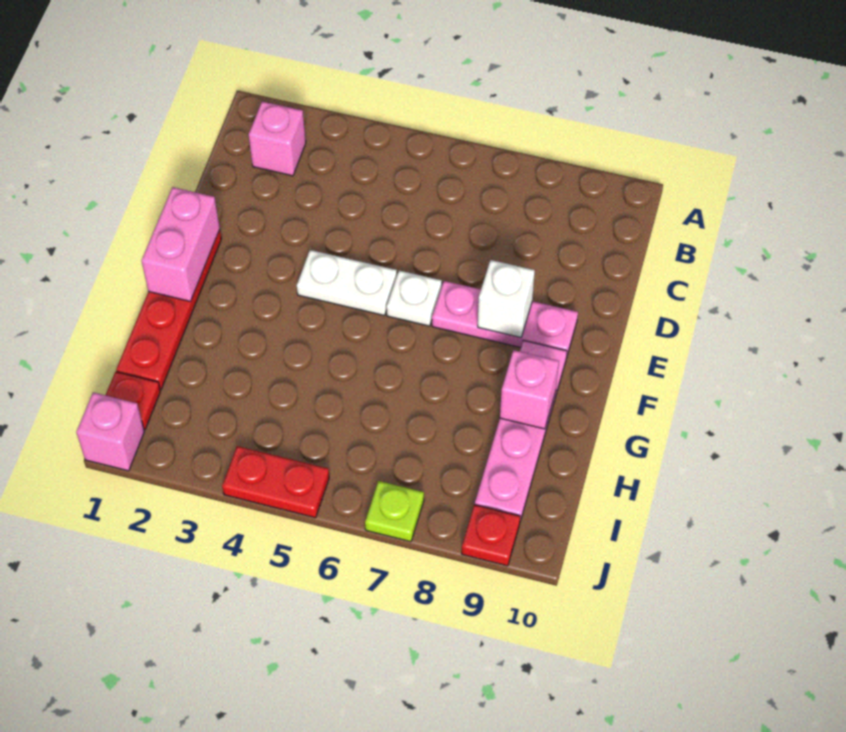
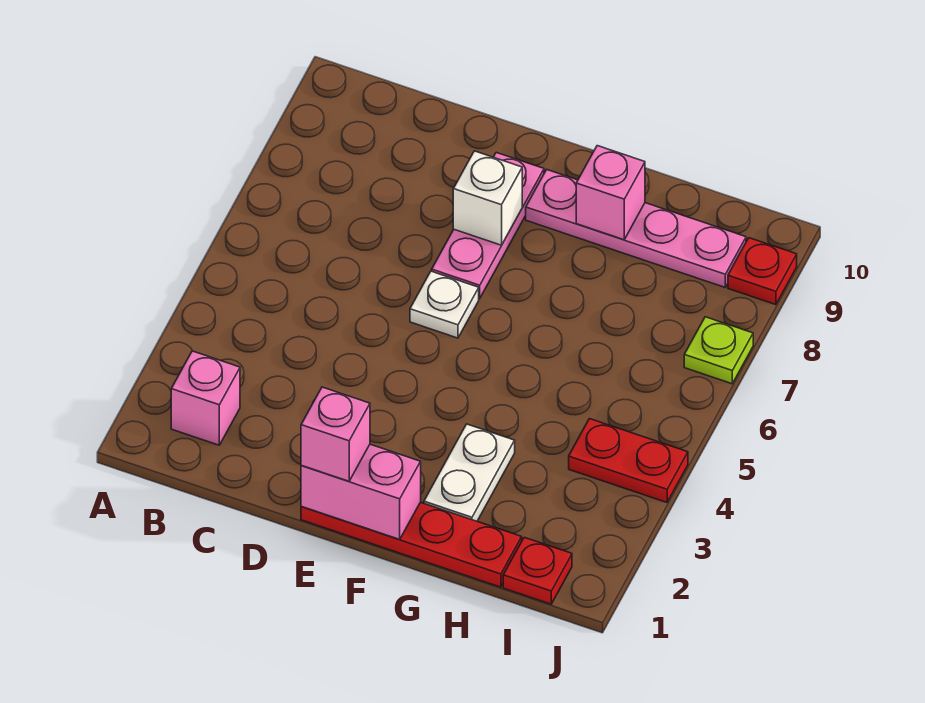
white plate E4:E5 level 1 -> white plate G2:G3 level 1
pink brick J1 level 1 -> pink brick E1 level 3
red plate J4:J5 level 1 -> red plate I4:J4 level 1

